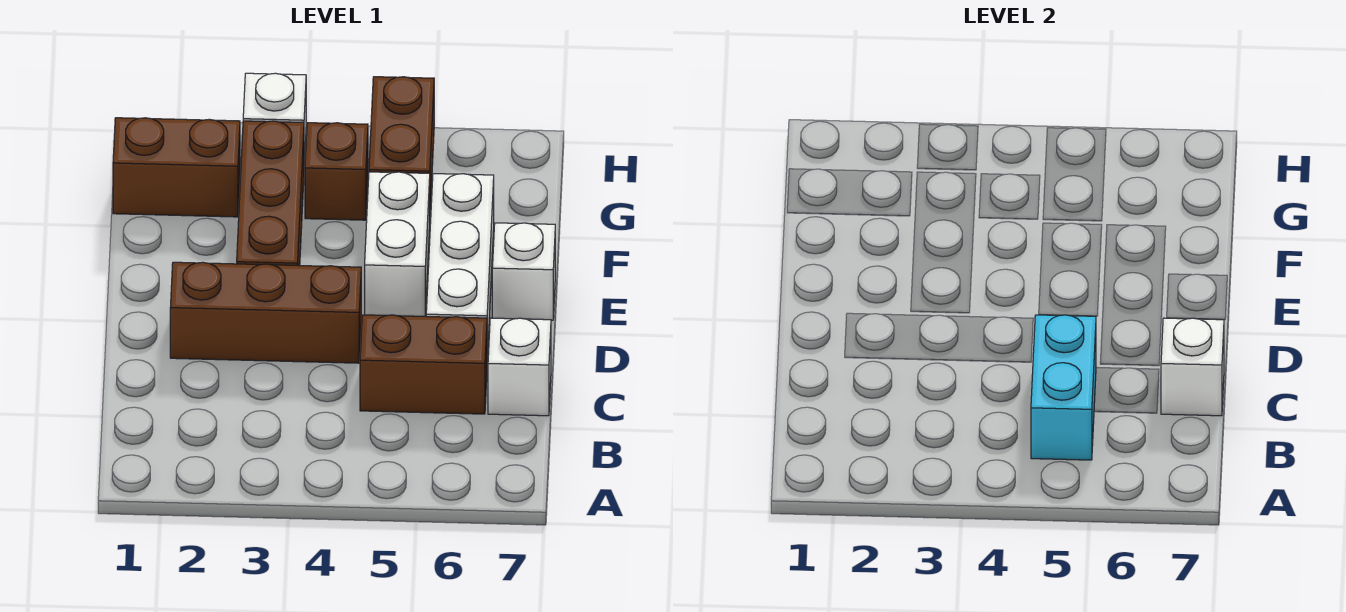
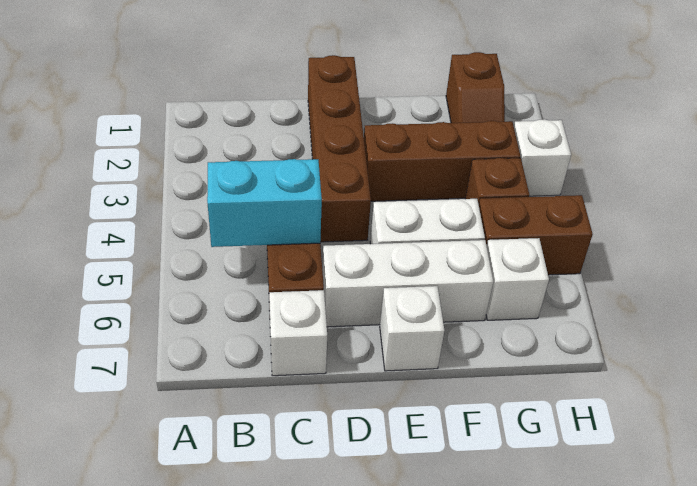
white brick C7 level 2 -> white brick G6 level 1
brown brick D2:D4 level 1 -> brown brick D1:D4 level 1
brown brick G1:G2 level 1 -> brown slope G1:G2 level 1 top 1

